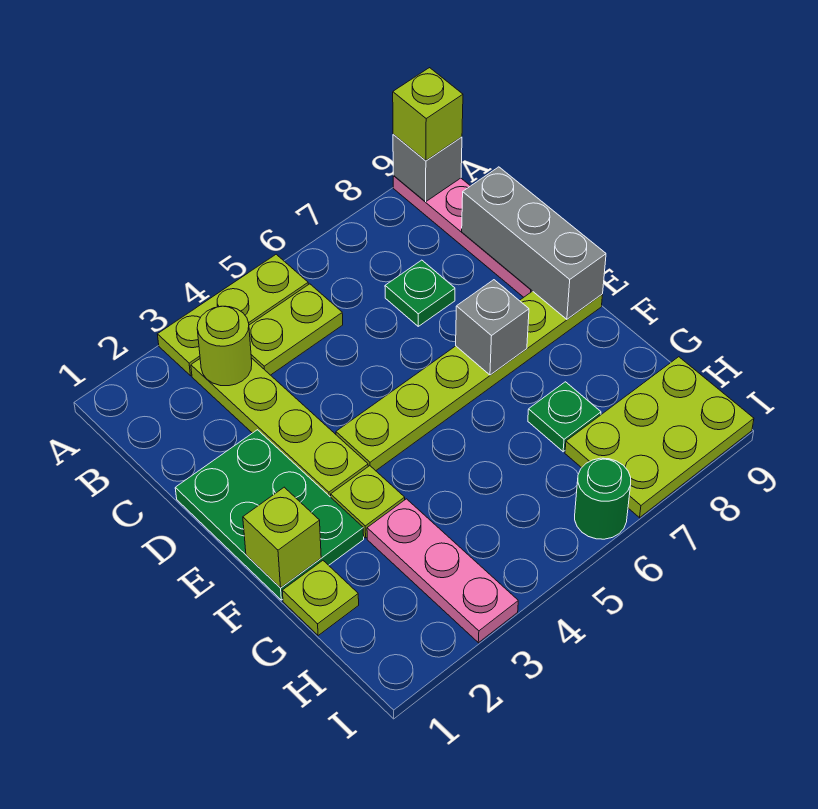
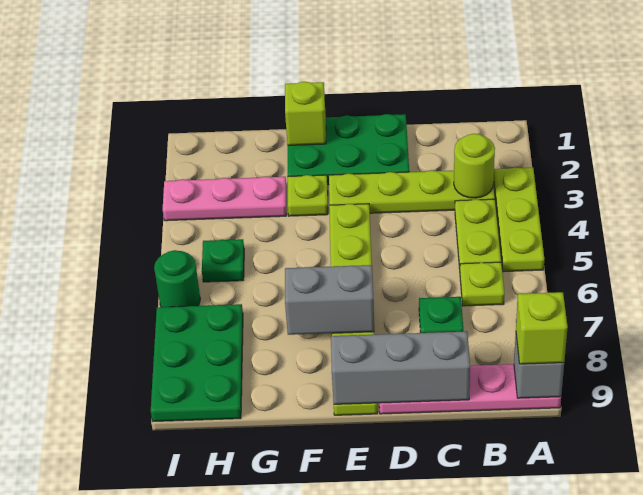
grey brick E7 level 2 -> grey brick E7:F7 level 2
lime plate G1 level 1 -> lime plate B6 level 1
green plate G7 level 1 -> green plate H5 level 1
lime plate H7:I9 level 1 -> green plate H7:I9 level 1

